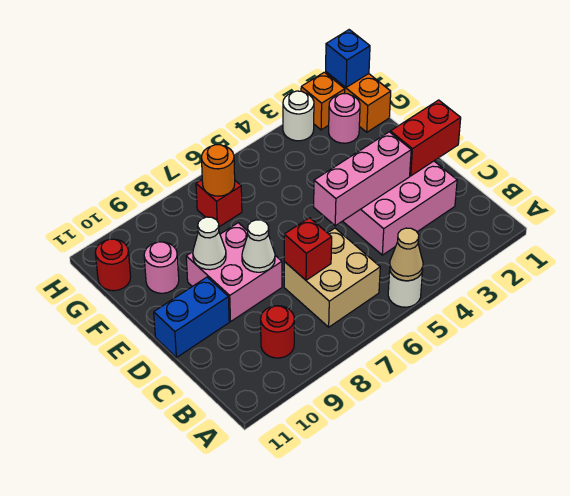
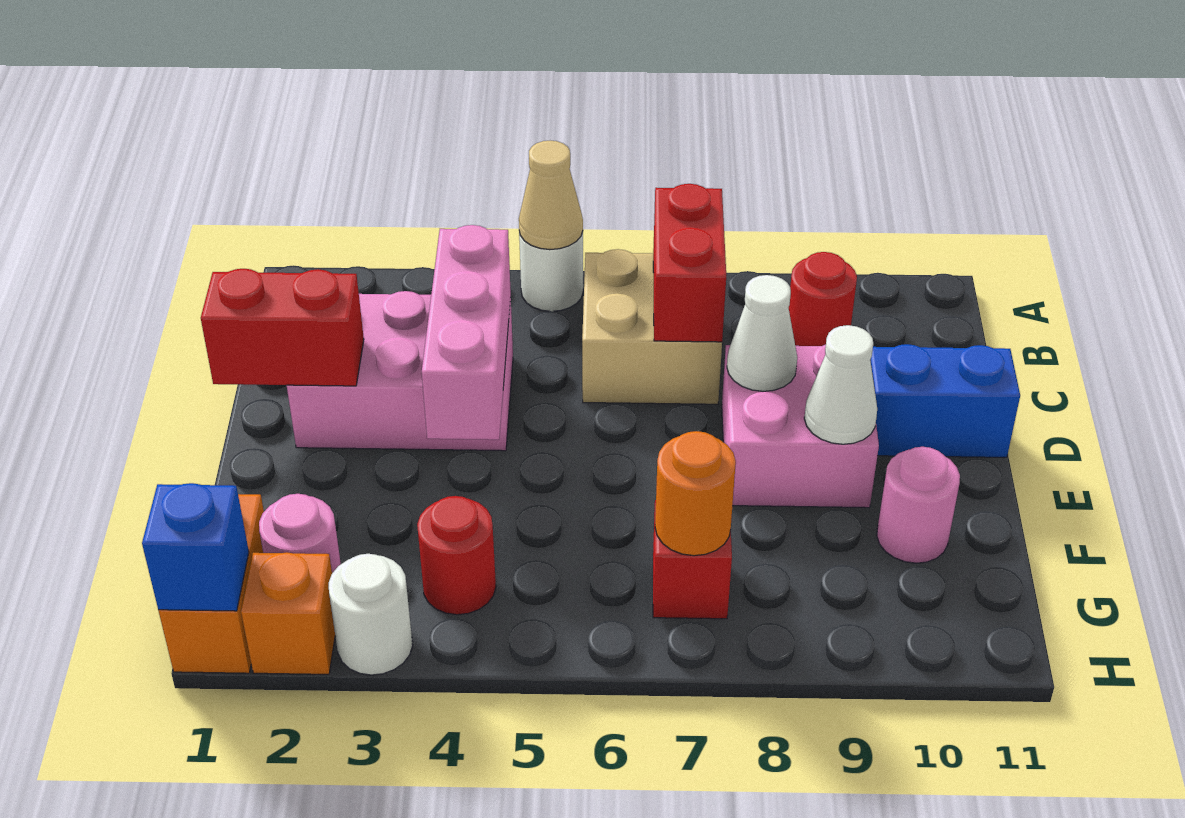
red brick C7 level 2 -> red brick B7:C7 level 2
pink brick D3:D5 level 2 -> pink brick C4:E4 level 2
red round brick G11 level 1 -> red round brick G4 level 1

